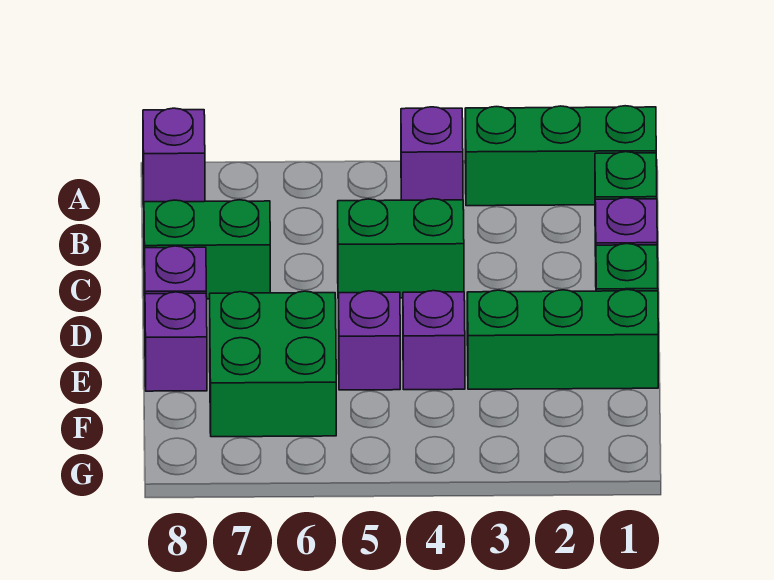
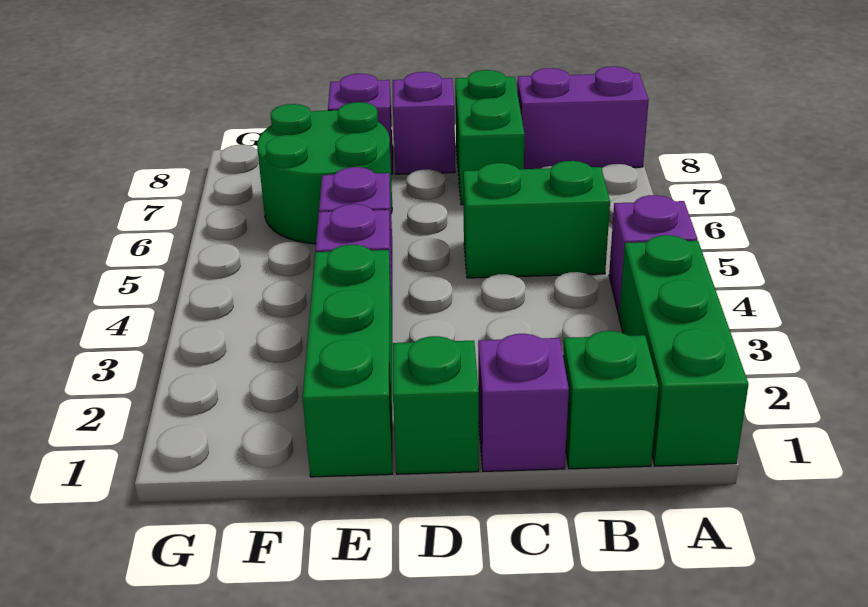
purple brick A8 level 1 -> purple brick A8:B8 level 1
green brick C4:C5 level 1 -> green brick B5:C5 level 1
green brick E6:F7 level 1 -> green round brick E6:F7 level 1

